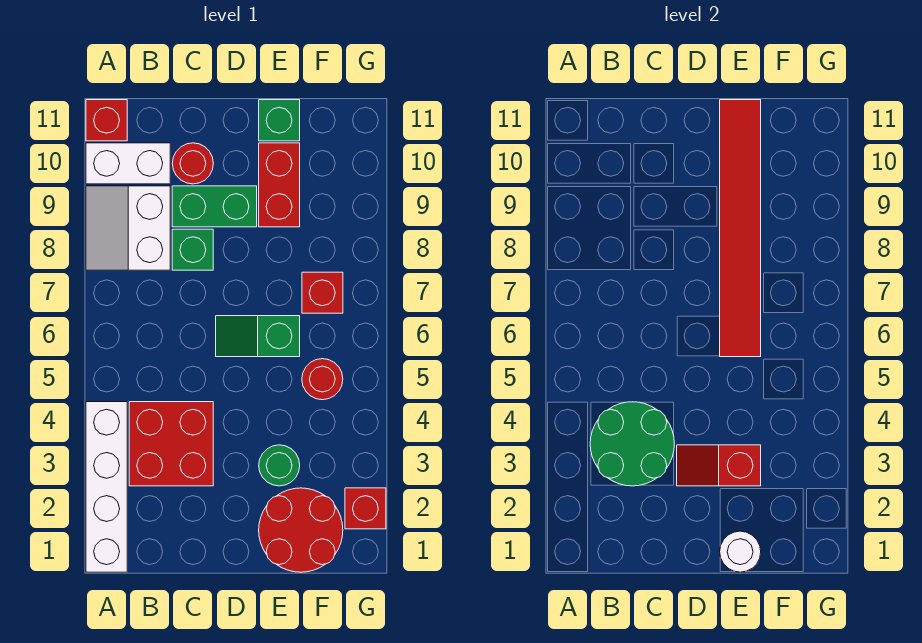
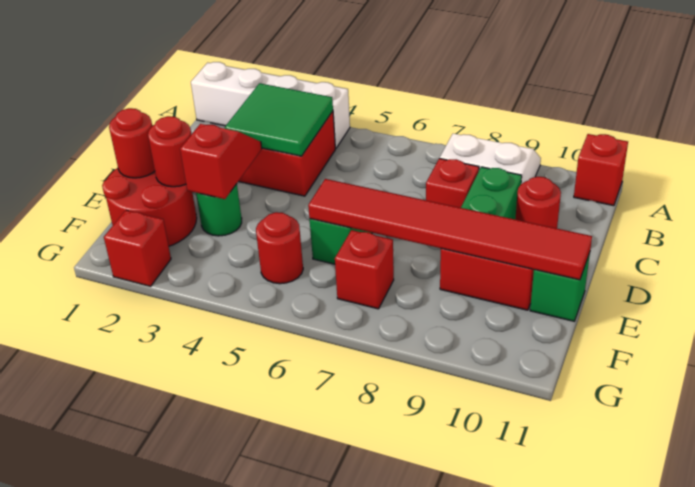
white brick A10:B10 level 1 -> none
green round brick B3:C4 level 2 -> green tile B3:C4 level 2
green brick C8 level 1 -> red brick C8 level 1
white round brick E1 level 2 -> red round brick E1 level 2
none -> red round brick E2 level 2

